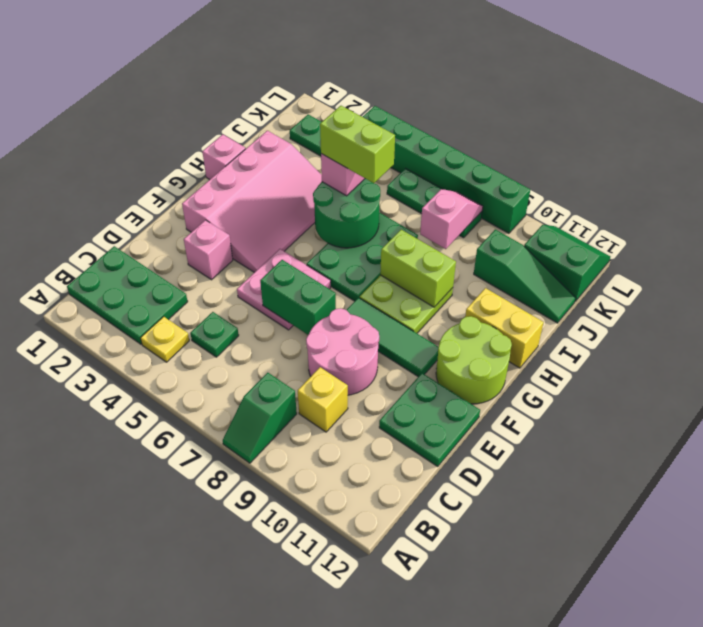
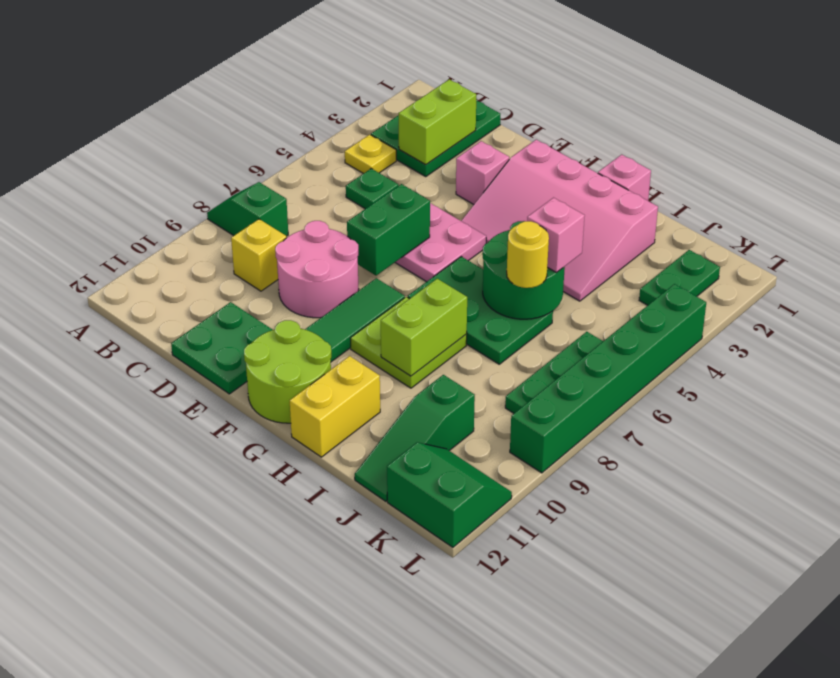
lime brick I5:I6 level 4 -> lime brick C2:C3 level 2
none -> yellow round brick I6 level 3
pink slope J8:K8 level 2 top J -> none
green slope K11:L12 level 1 top K -> green slope K11:L12 level 1 top 12

